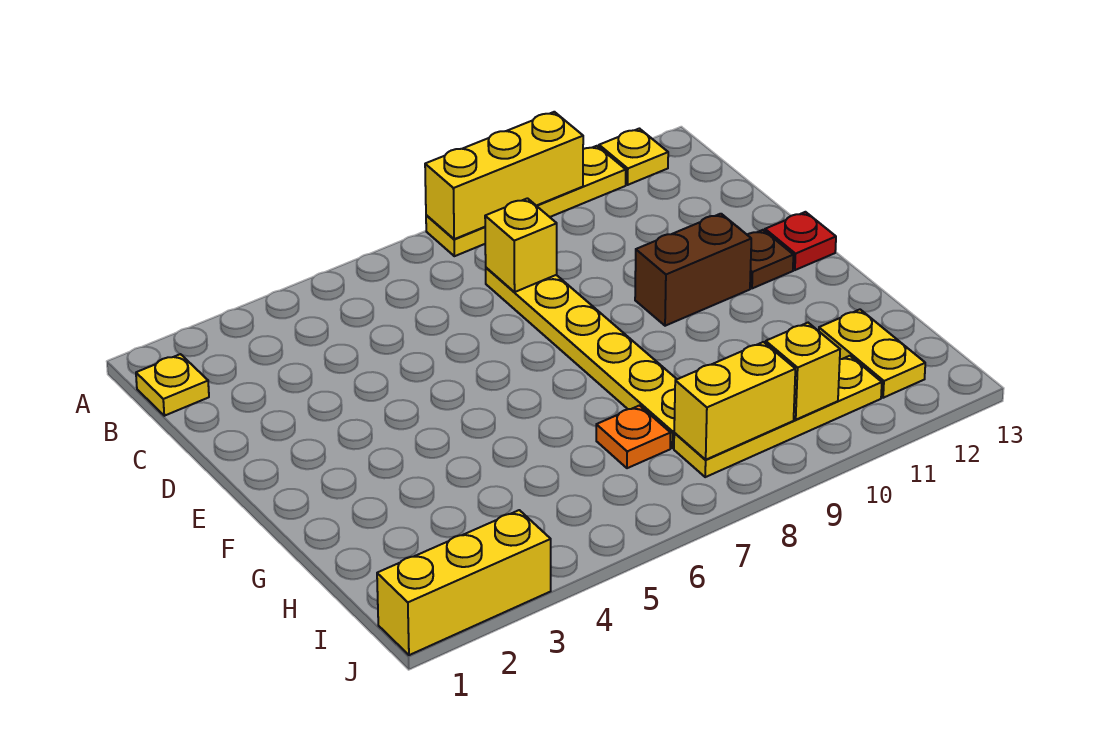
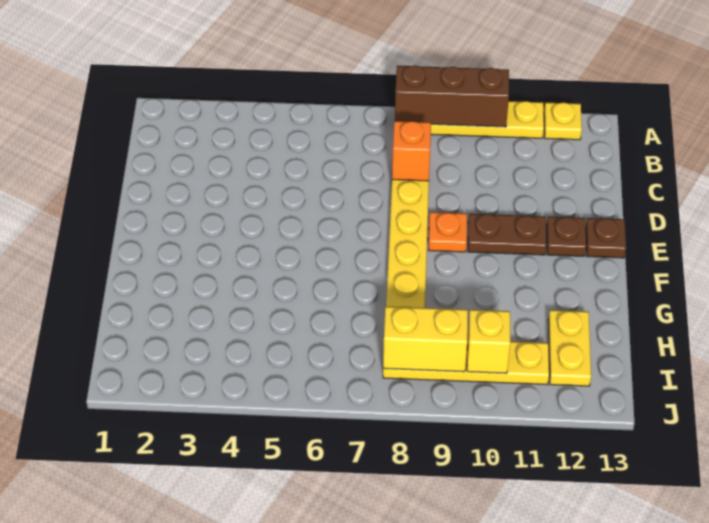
yellow brick A8:A10 level 2 -> brown brick A8:A10 level 2
yellow plate B1 level 1 -> none
yellow brick C8 level 2 -> orange brick C8 level 2
brown brick E10:E11 level 1 -> brown plate E10:E11 level 1
red plate E13 level 1 -> brown plate E13 level 1
orange plate H7 level 1 -> orange plate E9 level 1
yellow brick J1:J3 level 1 -> none

